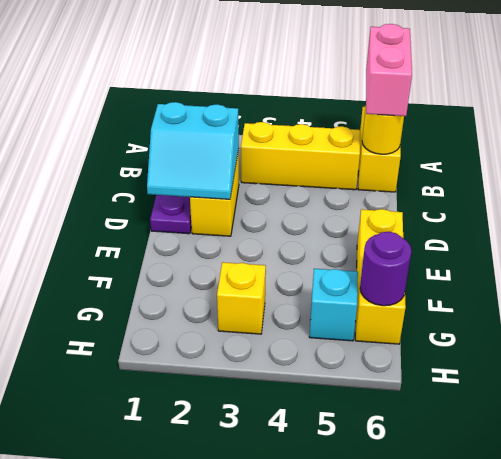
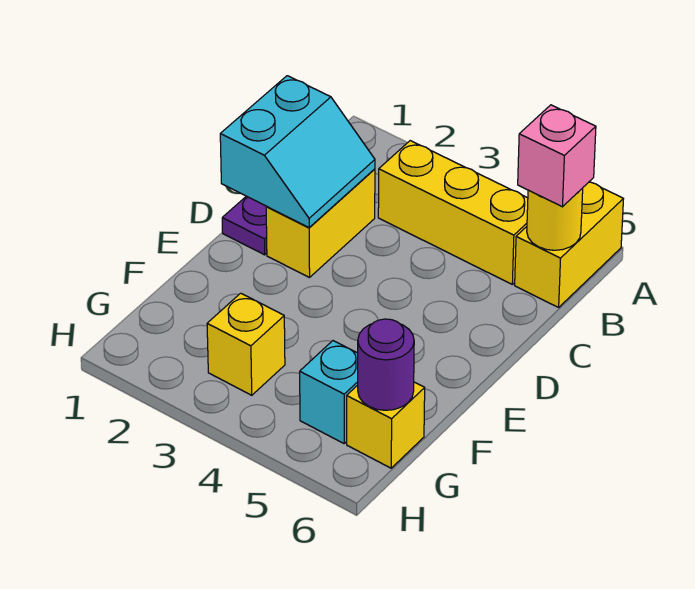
pink brick A6:B6 level 3 -> pink brick B6 level 3
cyan slope C1:D2 level 2 top C -> cyan slope C1:D2 level 2 top 1
yellow brick E6:G6 level 1 -> yellow brick G6 level 1

